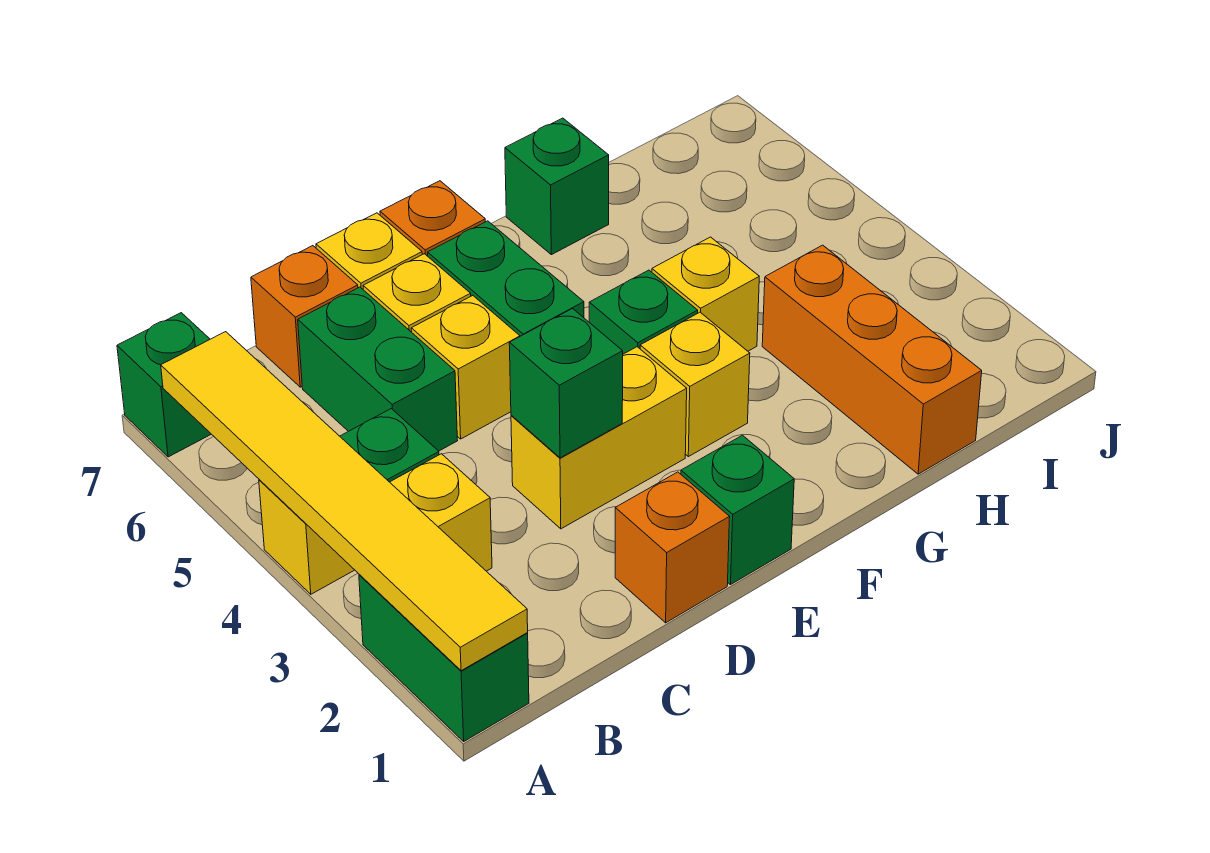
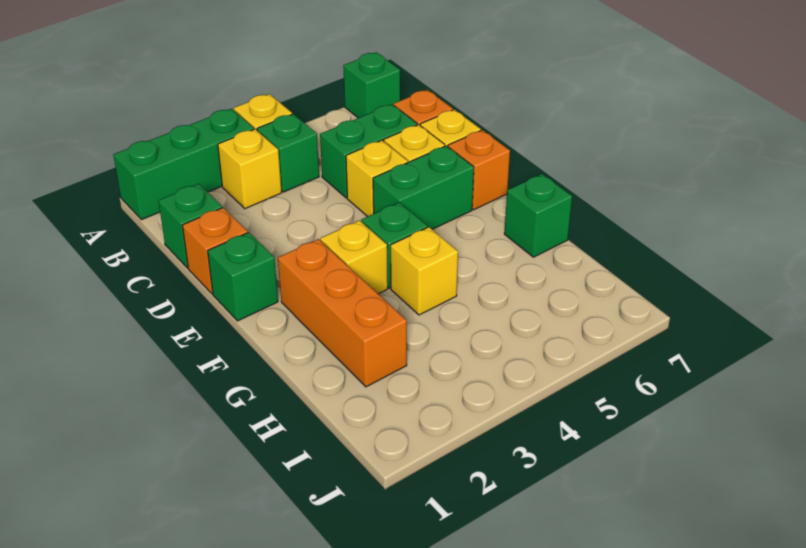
green brick A1:A2 level 1 -> green brick A1:A3 level 1
yellow tile A1:A6 level 2 -> none
yellow brick D3:E3 level 1 -> none
green brick D3 level 2 -> green brick C1 level 1
orange brick H1:H3 level 1 -> orange brick F2:H2 level 1

